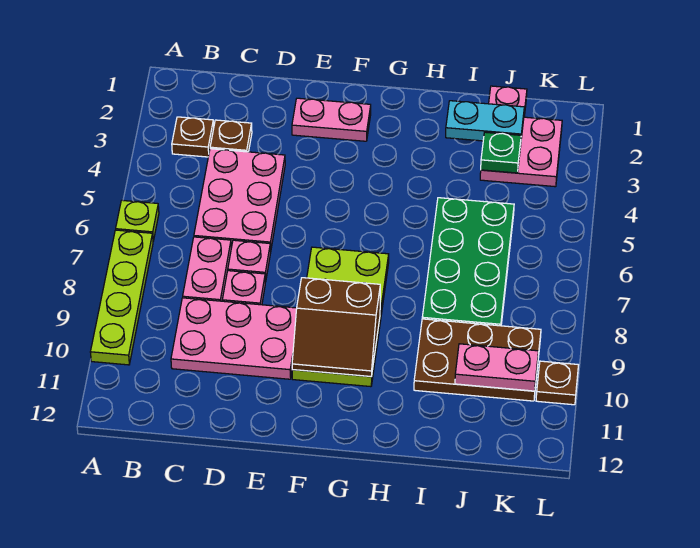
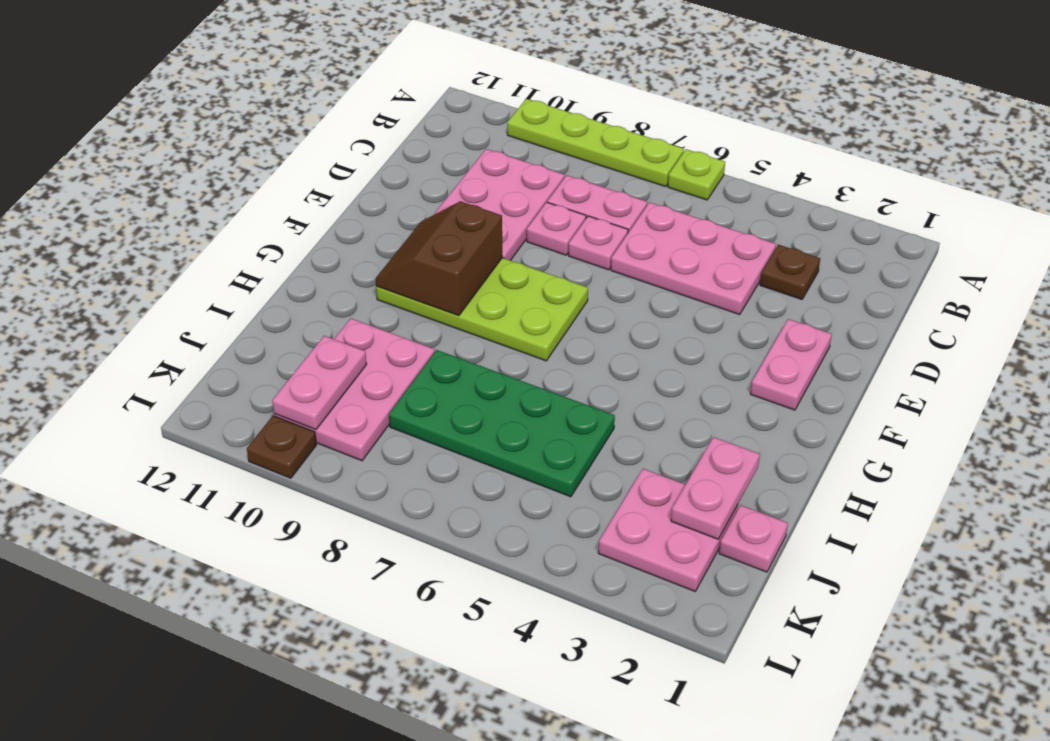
brown plate B3 level 1 -> none
cyan plate I2:J2 level 2 -> pink plate I2:J2 level 2
brown plate I9:K10 level 1 -> pink plate I9:K10 level 1
green plate J3 level 2 -> none

